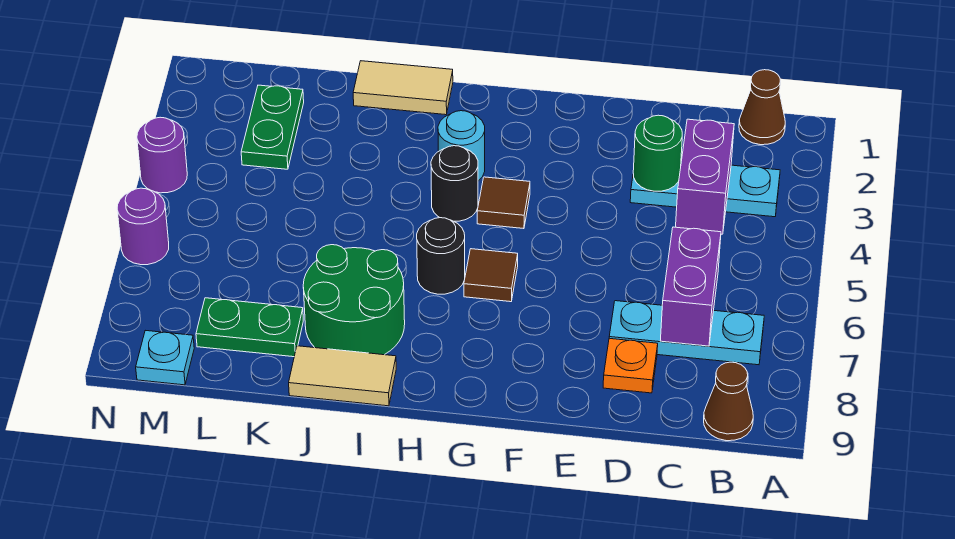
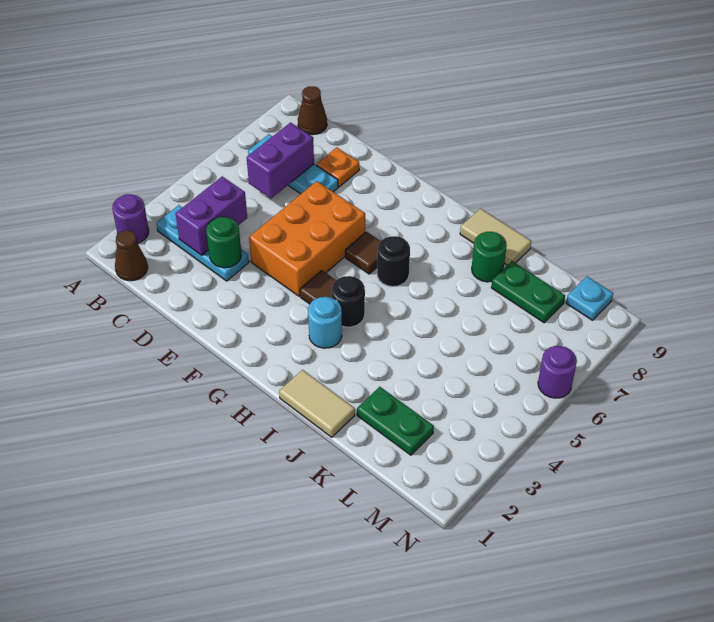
none -> orange brick E4:F6 level 1
green round brick I7:J8 level 1 -> green round brick J8 level 1
green plate L2:L3 level 1 -> green plate K2:L2 level 1
purple round brick N4 level 1 -> purple round brick A2 level 1

